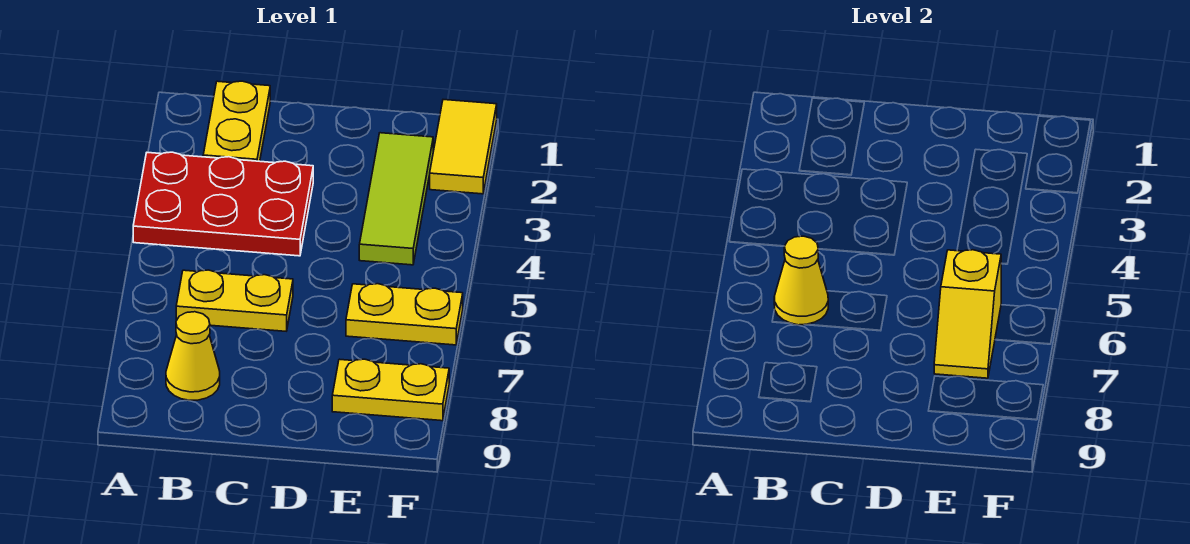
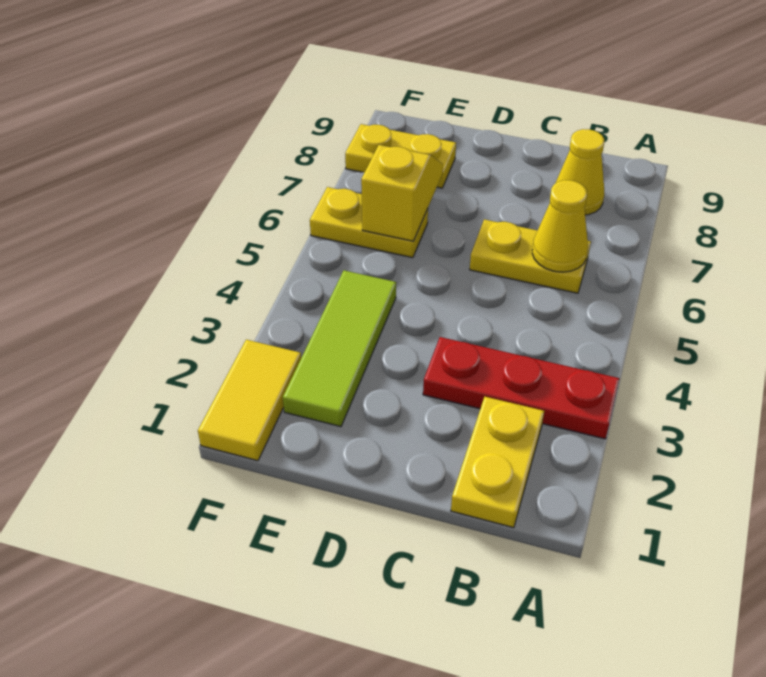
red plate A3:C4 level 1 -> red plate A3:C3 level 1

